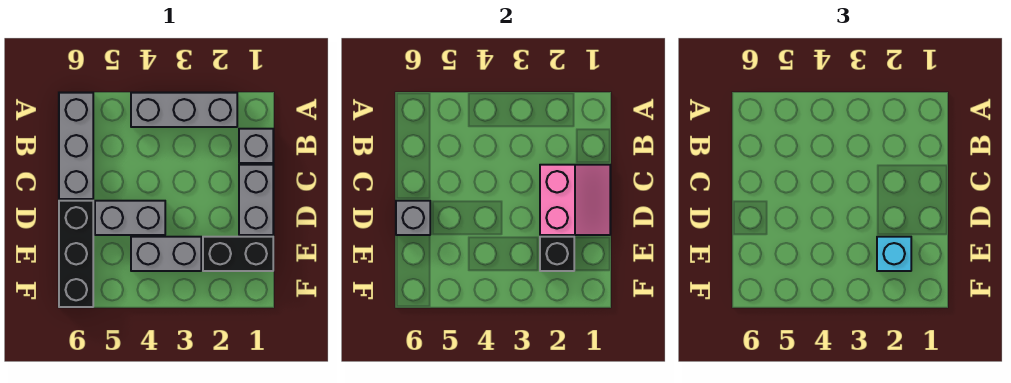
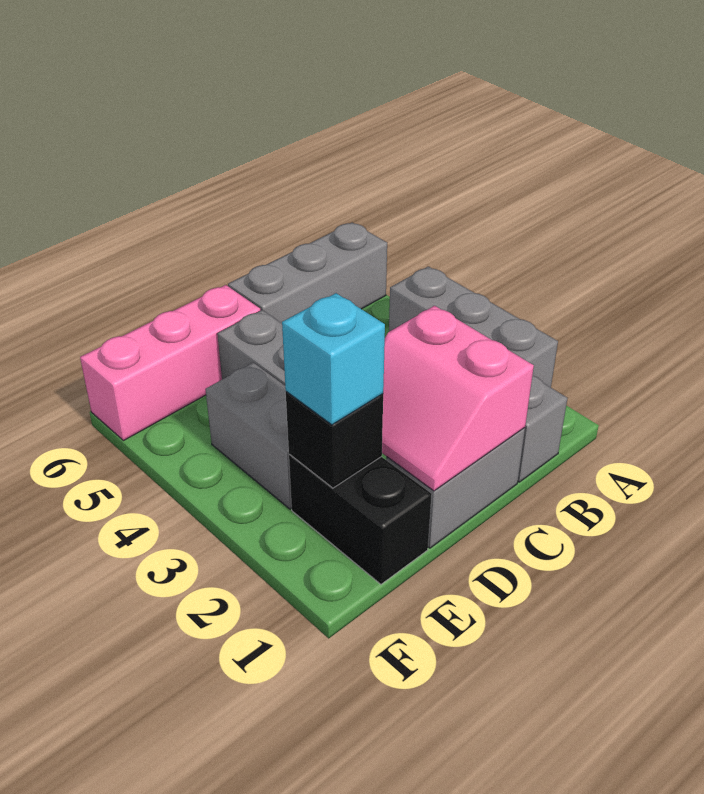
pink slope C1:D2 level 2 top 2 -> pink slope C1:D2 level 2 top C
black brick D6:F6 level 1 -> pink brick D6:F6 level 1
grey brick D6 level 2 -> none

